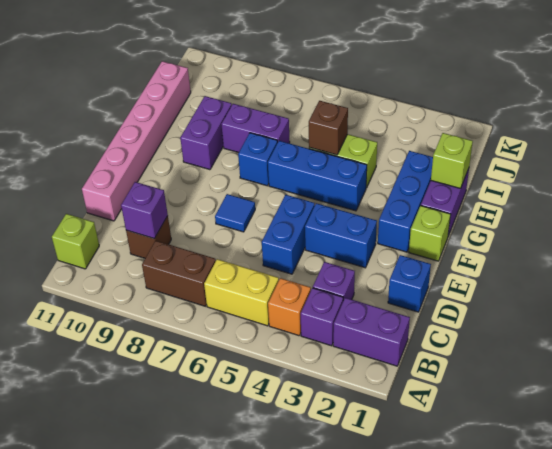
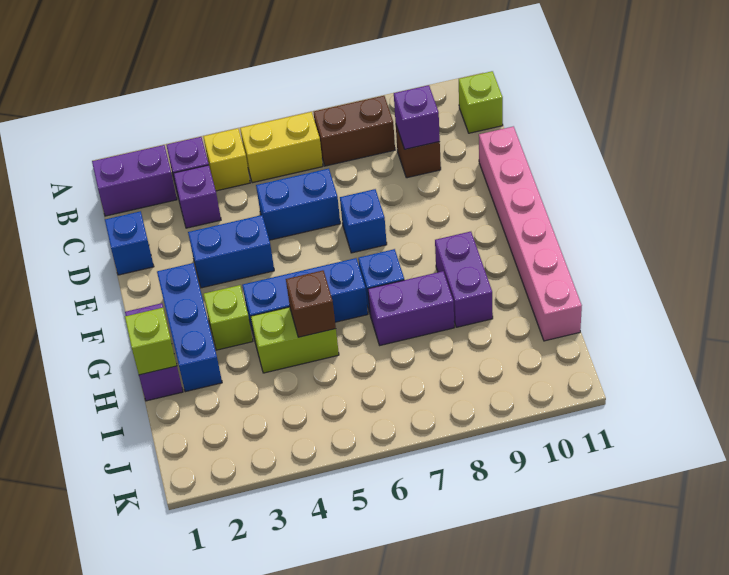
orange brick B4 level 1 -> yellow brick B4 level 1
blue brick D5:E5 level 1 -> blue brick D5:D6 level 1
blue tile E7 level 1 -> blue brick E7 level 1
lime brick F1 level 1 -> lime brick G3 level 1

